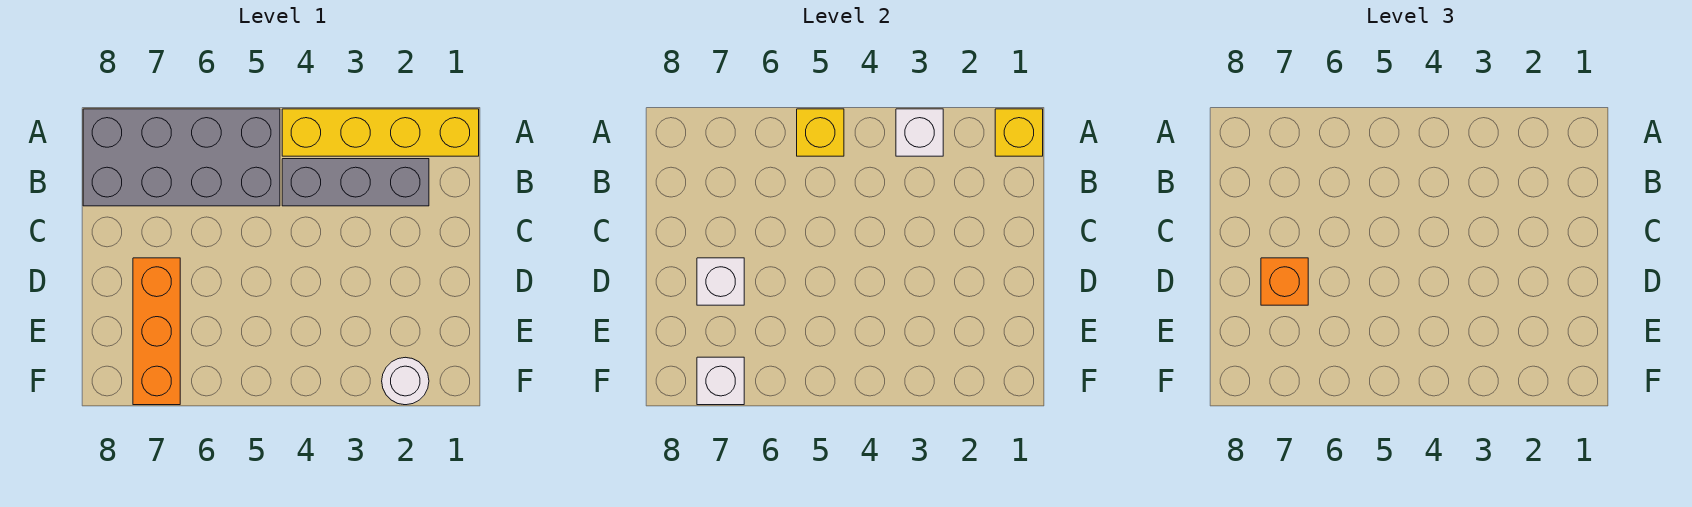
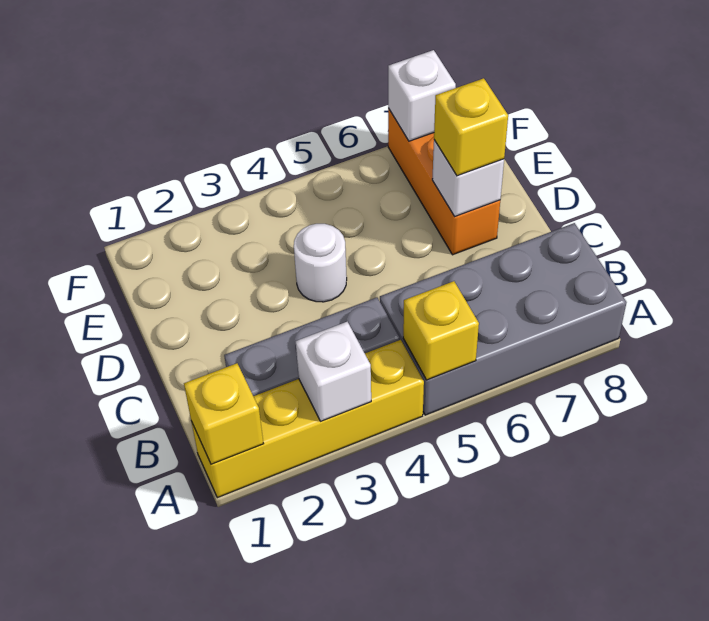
orange brick D7 level 3 -> yellow brick D7 level 3
white round brick F2 level 1 -> white round brick D4 level 1

